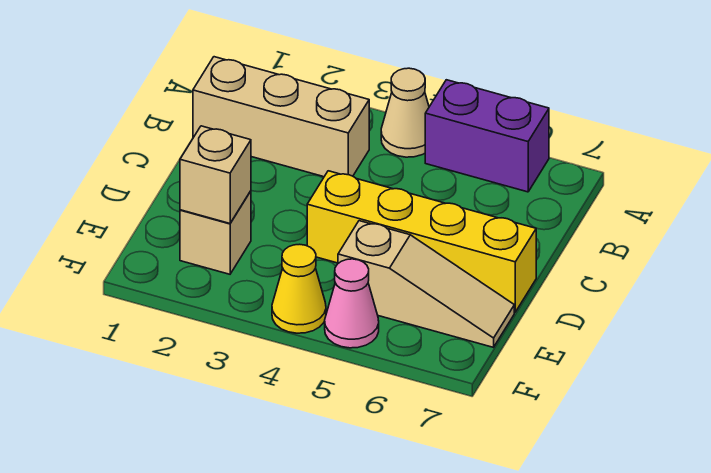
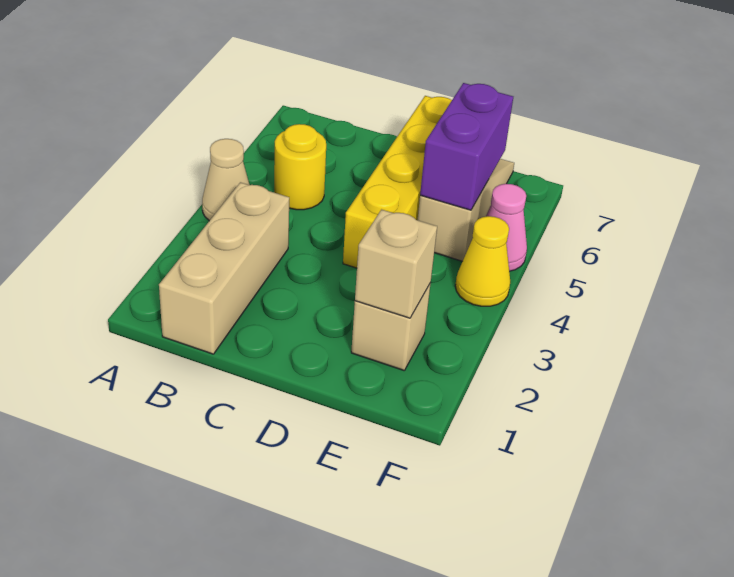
purple brick A5:A6 level 1 -> purple brick E5:E6 level 2
none -> yellow round brick B5 level 1

